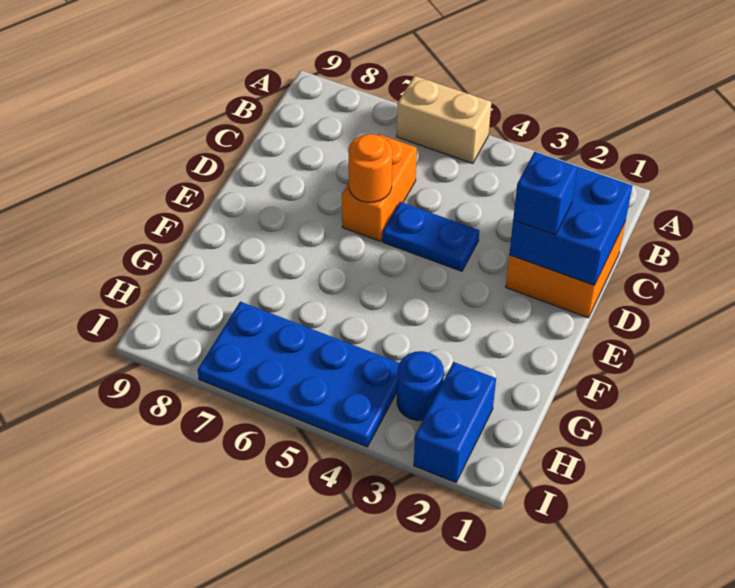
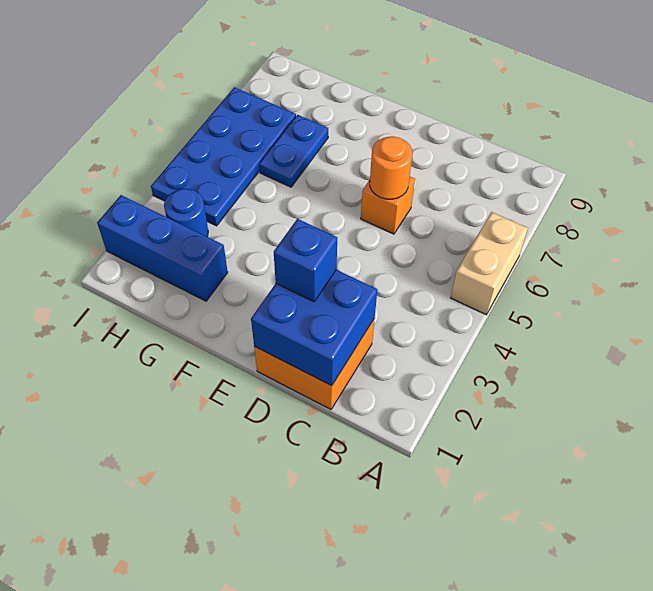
orange brick C6:D6 level 1 -> orange brick D6 level 1
blue plate D4:D5 level 1 -> blue plate G6:G7 level 1
blue brick H2:I2 level 1 -> blue brick G2:I2 level 1

